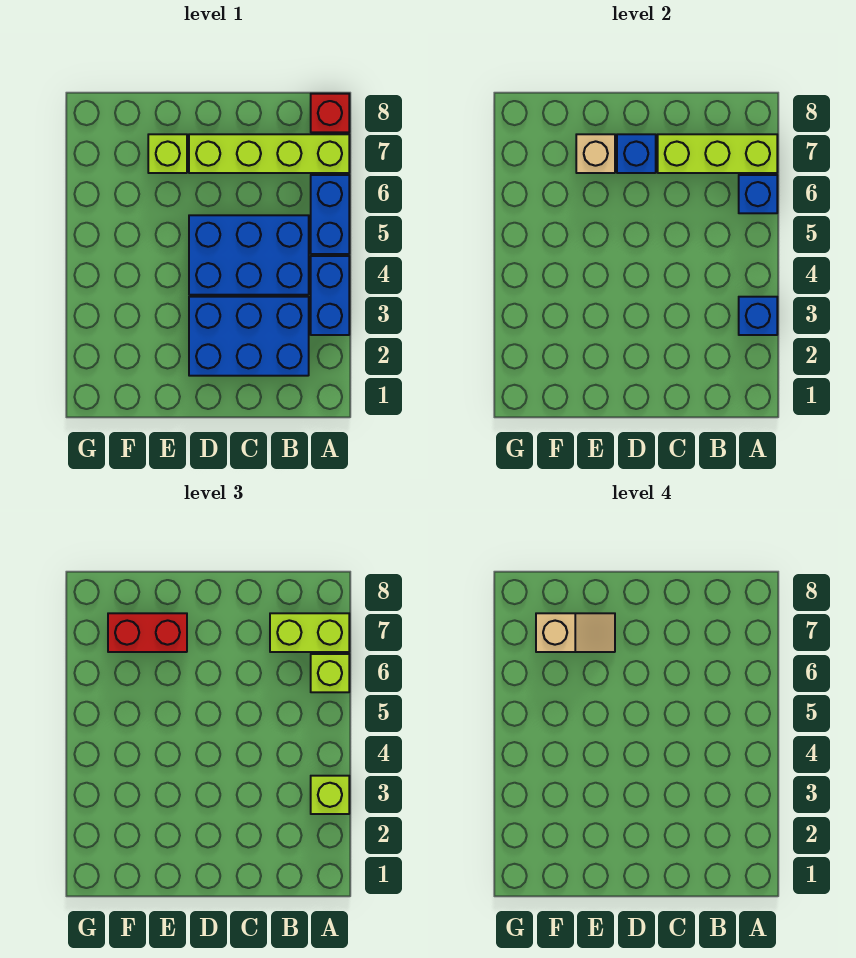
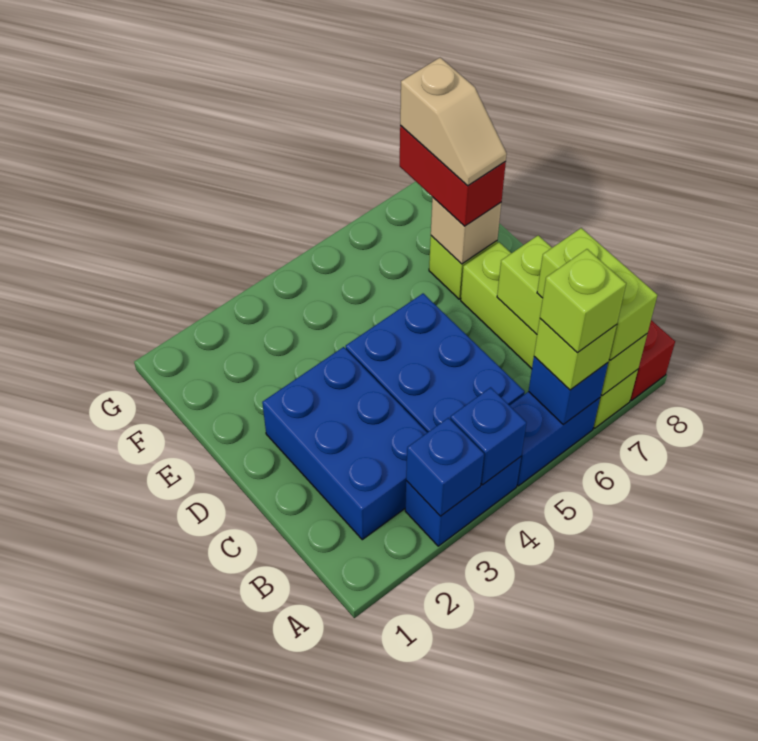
lime brick A3 level 3 -> lime brick A6 level 4
blue brick D7 level 2 -> blue brick A4 level 2

